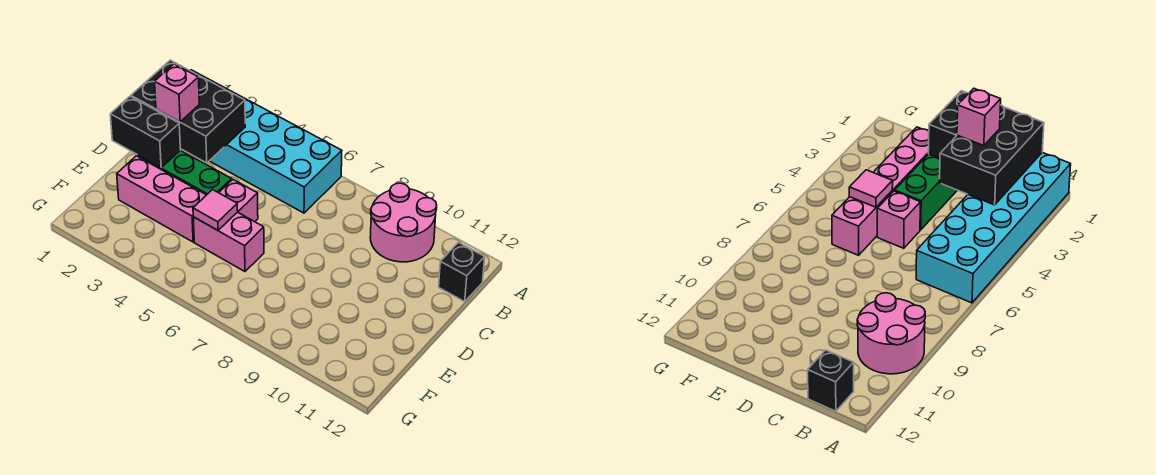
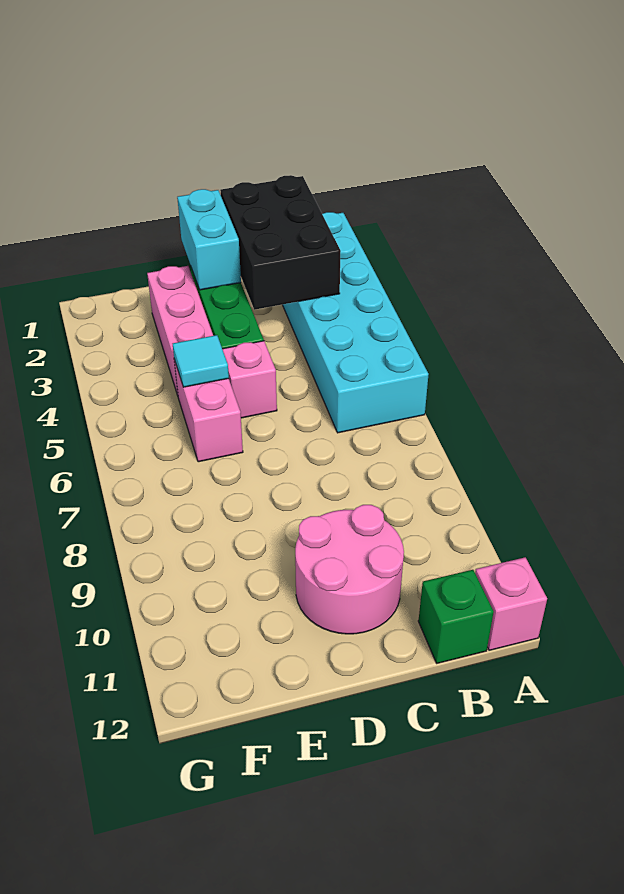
pink round brick A9:B10 level 1 -> pink round brick C10:D11 level 1
black brick B12 level 1 -> green brick B12 level 1
pink brick C2 level 3 -> pink brick A12 level 1
black brick D1:D2 level 2 -> cyan brick D1:D2 level 2
pink tile E5 level 2 -> cyan tile E5 level 2

